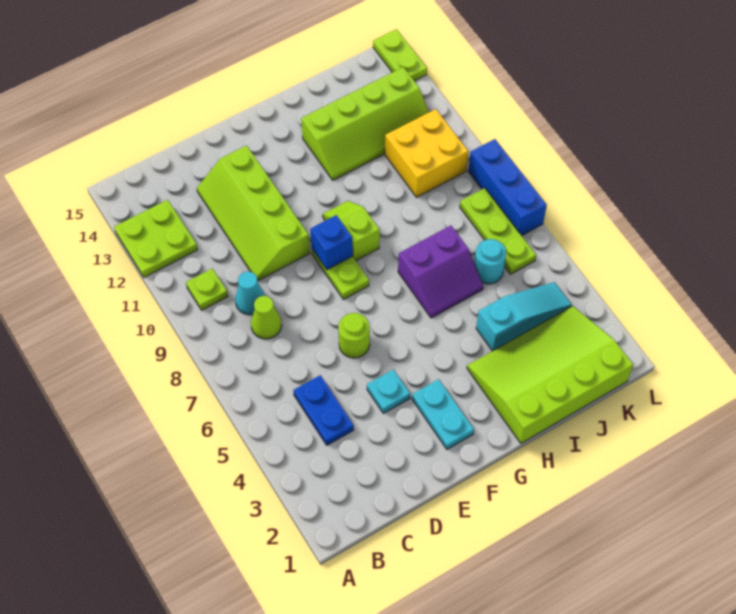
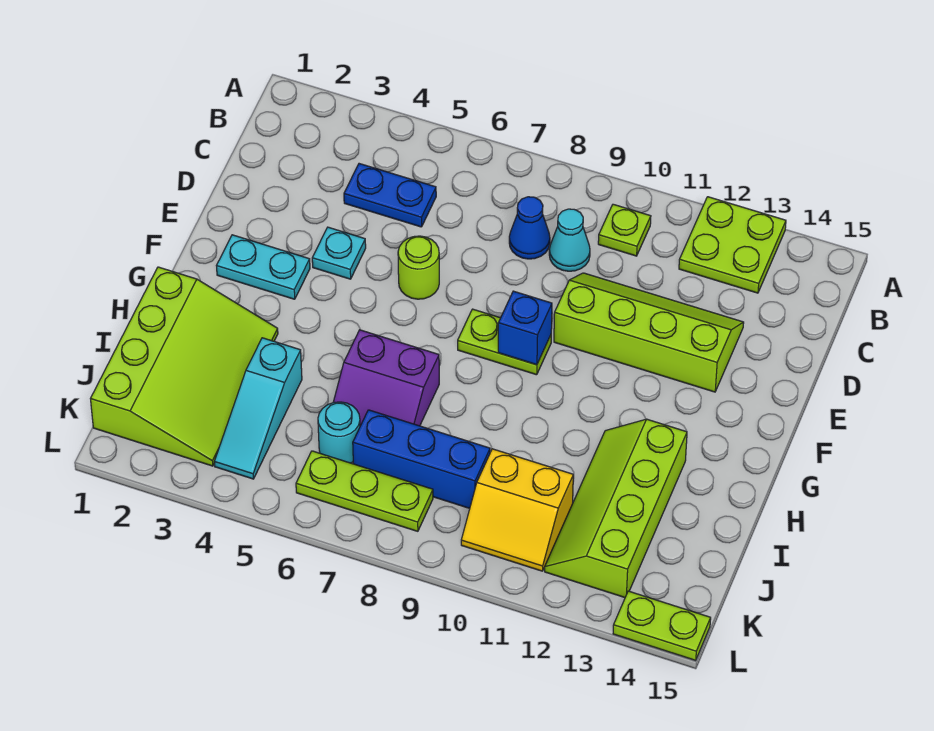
lime cone C8 level 1 -> blue cone C8 level 1
lime slope G9:G10 level 1 top 9 -> none
purple slope H6:I7 level 1 top 7 -> purple slope H6:I7 level 1 top H
yellow brick J10:K11 level 1 -> yellow slope J10:K11 level 1 top J
blue brick L7:L9 level 1 -> blue brick J7:J9 level 1

